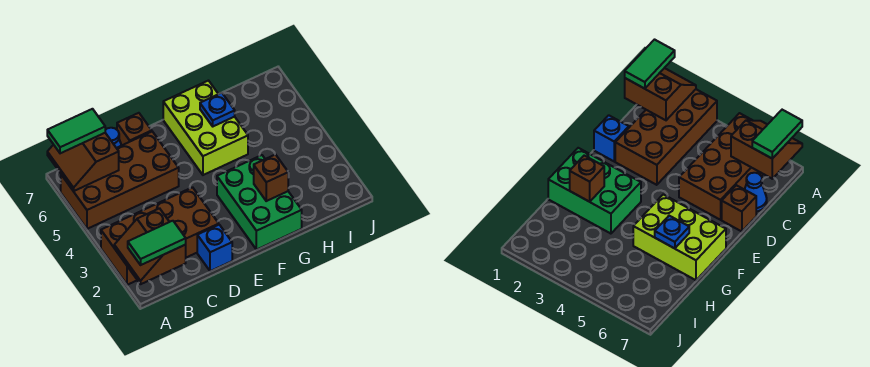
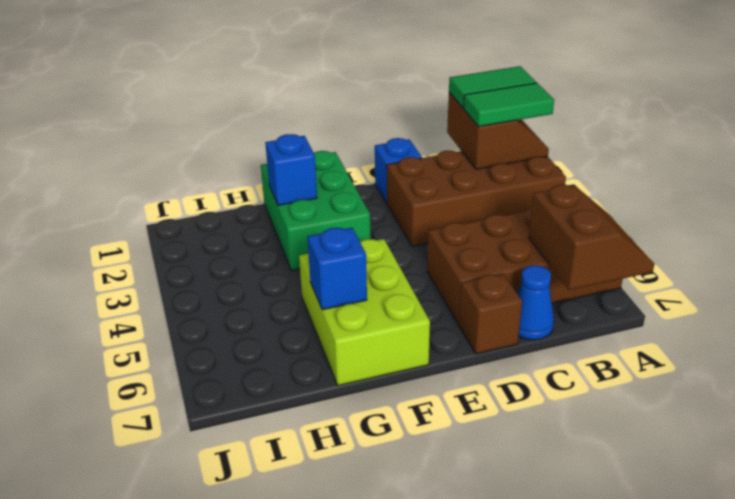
green tile A7:B7 level 3 -> green tile A2:B2 level 3
brown brick G2 level 2 -> blue brick G2 level 2
blue plate G6 level 2 -> blue brick G6 level 2

